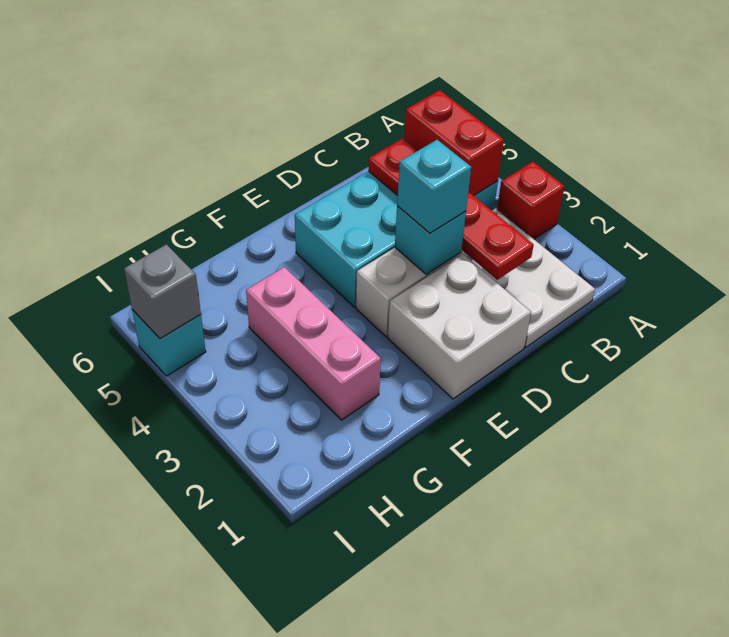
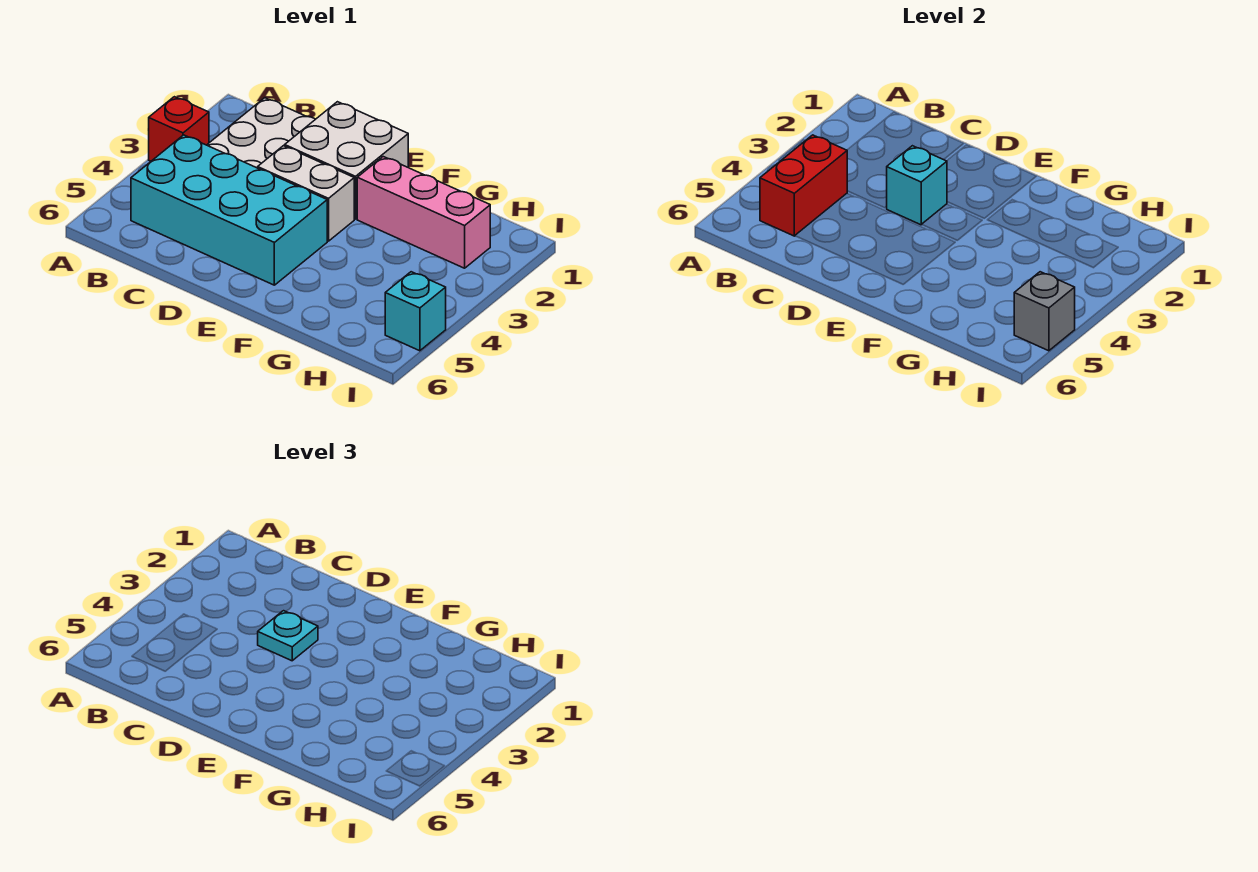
red plate C2:C5 level 2 -> none
cyan brick D3 level 3 -> cyan plate D3 level 3
pink brick G2:G4 level 1 -> pink brick F2:H2 level 1

